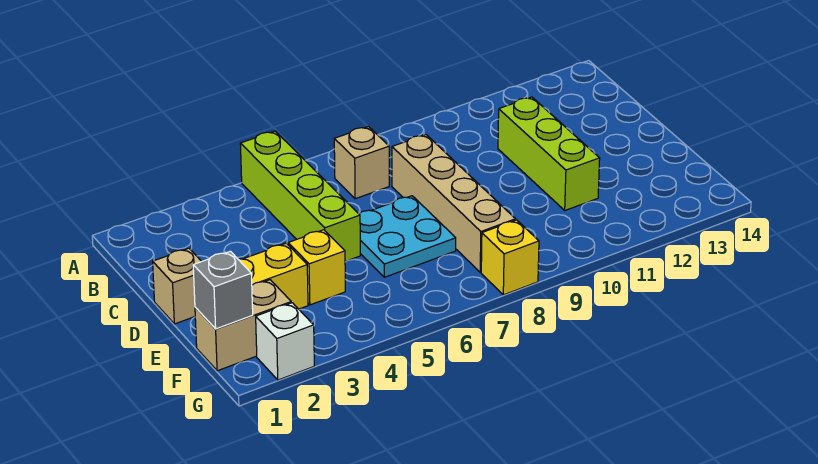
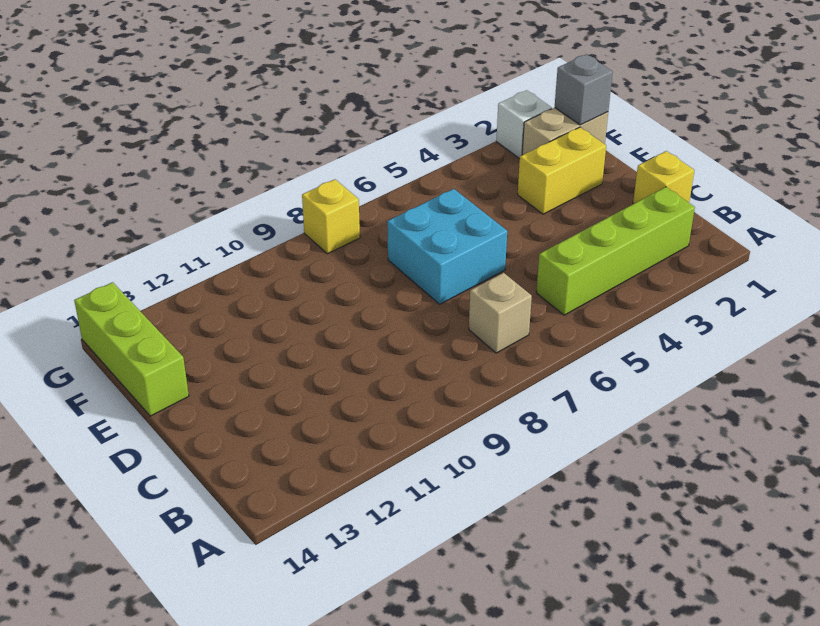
lime brick A5:D5 level 1 -> lime brick B2:B5 level 1
tan brick C8:F8 level 1 -> none
lime brick C11:E11 level 1 -> lime brick E14:G14 level 1
tan brick D1 level 1 -> none
cyan plate D6:E7 level 1 -> cyan brick D6:E7 level 1
yellow brick E4 level 1 -> yellow brick C1 level 1

